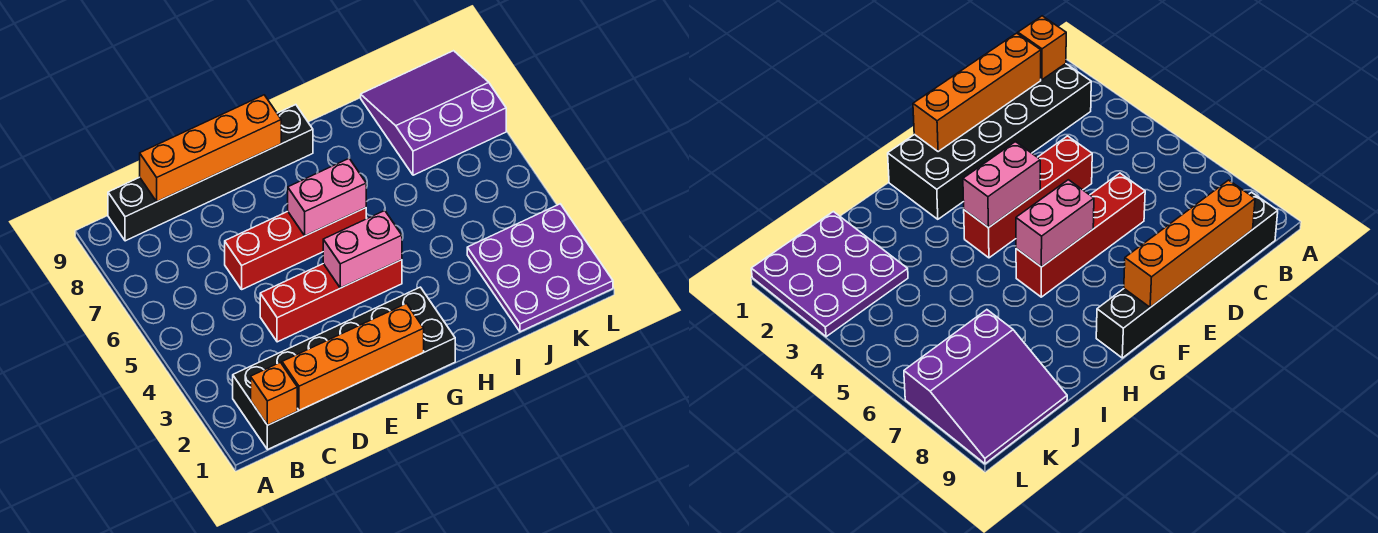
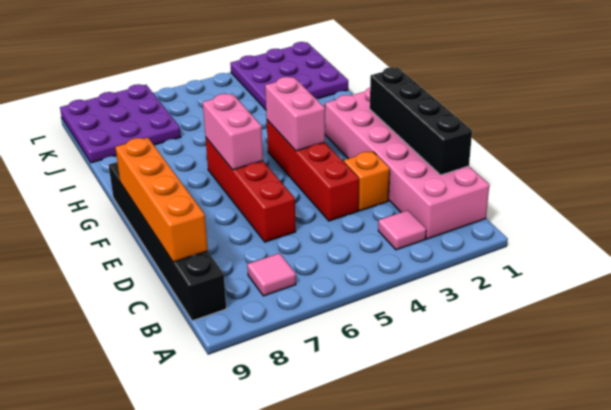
black brick B1:G2 level 1 -> pink brick B1:G2 level 1
orange brick B1 level 2 -> orange brick D3 level 1
none -> pink tile B3 level 1
none -> pink tile B7 level 1
orange brick C1:F1 level 2 -> black brick C1:F1 level 2
purple slope J7:L9 level 1 top 7 -> purple plate J7:L9 level 1

